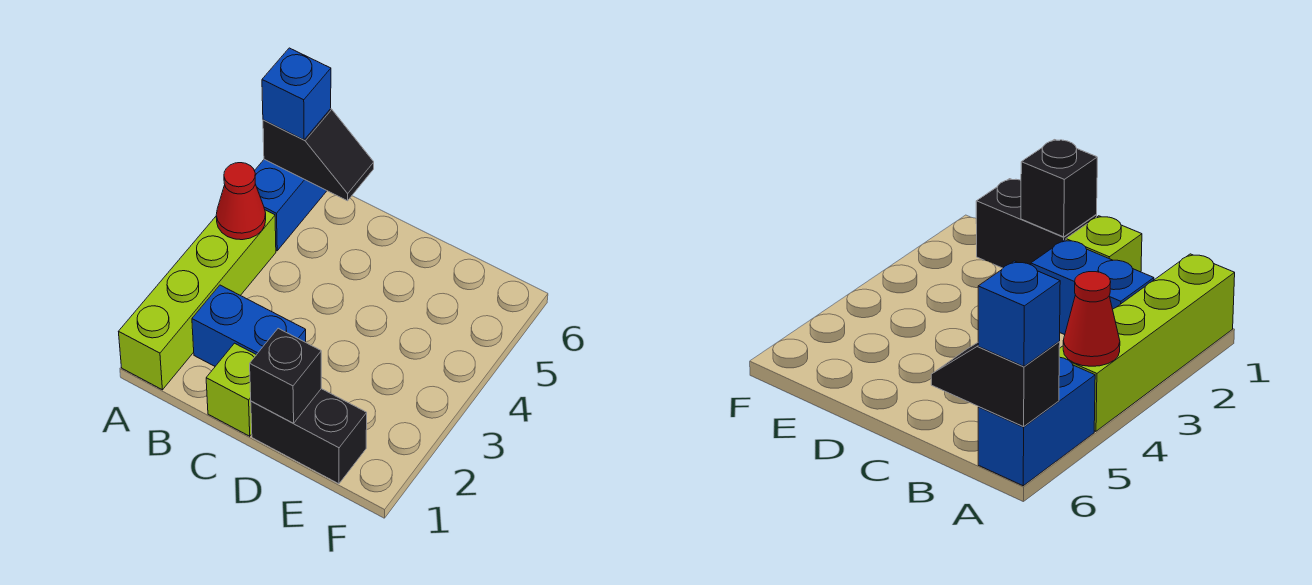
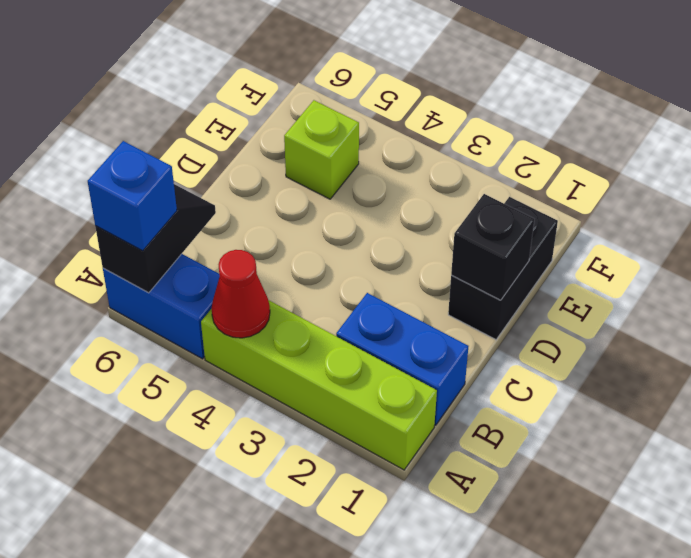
blue brick B2:C2 level 1 -> blue brick B1:B2 level 1
lime brick C1 level 1 -> lime brick E5 level 1

